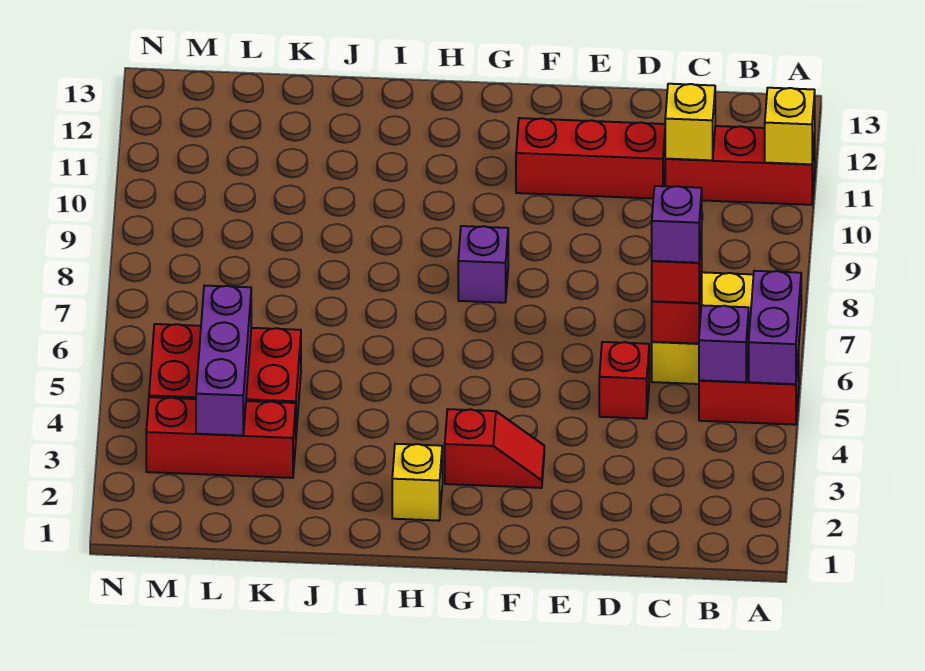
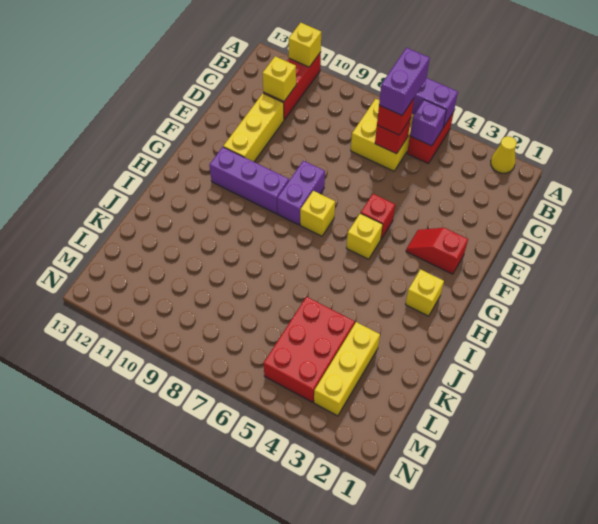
none -> yellow cone A2 level 1
purple brick C6 level 4 -> purple brick B6:C6 level 4
red brick D5 level 1 -> red brick F5 level 1
red brick D11:F11 level 1 -> yellow brick D11:F11 level 1
red slope F3:G3 level 1 top G -> red slope F2:F3 level 1 top 2
none -> yellow brick G5 level 1
none -> yellow brick G7 level 1
purple brick G8 level 1 -> purple brick F8:G8 level 1
red brick K3:M3 level 1 -> yellow brick K3:M3 level 1
purple brick L3:L5 level 2 -> purple brick G9:G11 level 1

